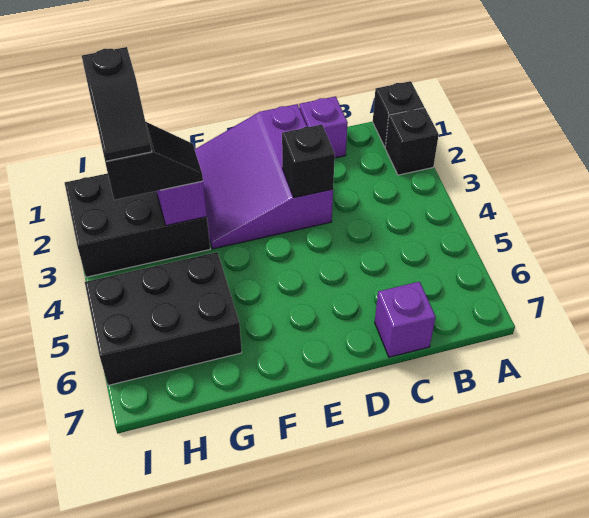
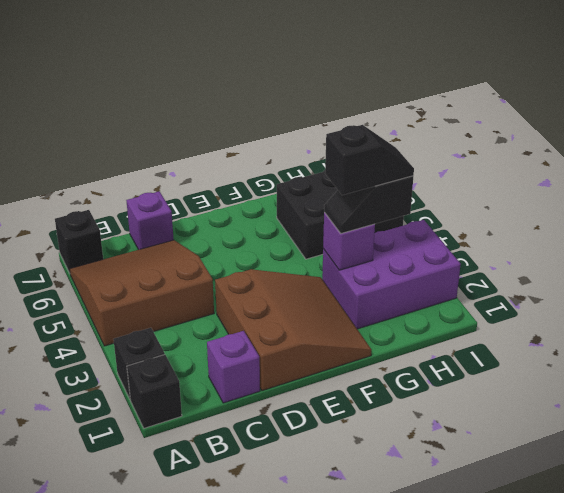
none -> brown slope A4:C6 level 1 top 4
purple slope D1:F3 level 1 top D -> brown slope D1:F3 level 1 top D
black brick D3 level 2 -> black brick A7 level 1
black brick G2:I3 level 1 -> purple brick G2:I3 level 1
black slope H2:H3 level 4 top 2 -> black slope G3:H3 level 4 top G

